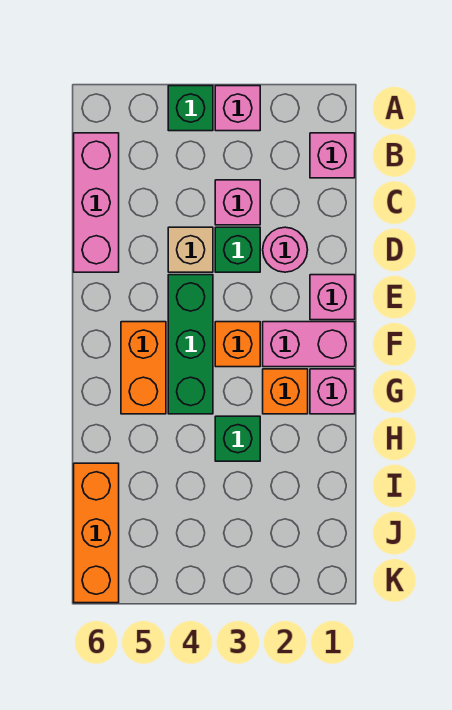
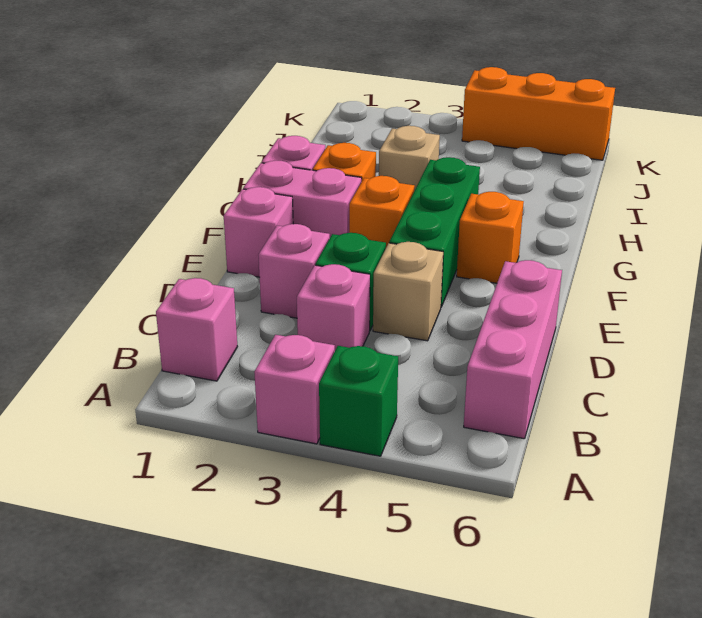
pink round brick D2 level 1 -> pink brick D2 level 1
orange brick F5:G5 level 1 -> orange brick F5 level 1
green brick H3 level 1 -> tan brick H3 level 1
orange brick I6:K6 level 1 -> orange brick K4:K6 level 1

